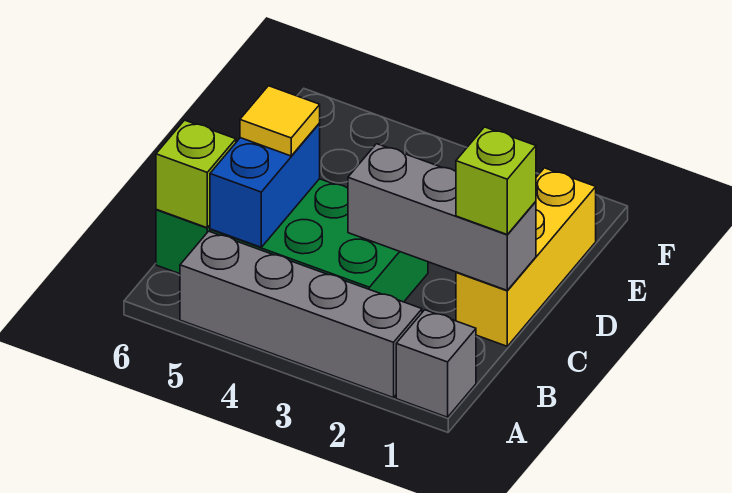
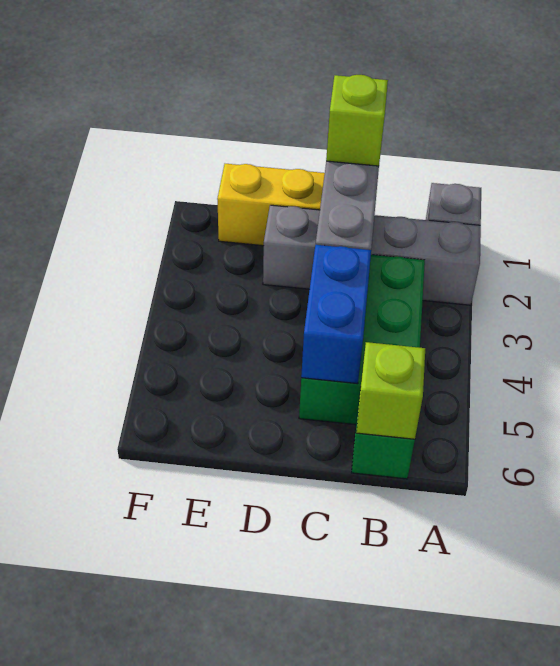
grey brick A2:A5 level 1 -> grey brick A2:D2 level 1
blue brick B5:C5 level 2 -> blue brick C4:C5 level 2
yellow tile C5 level 3 -> none

